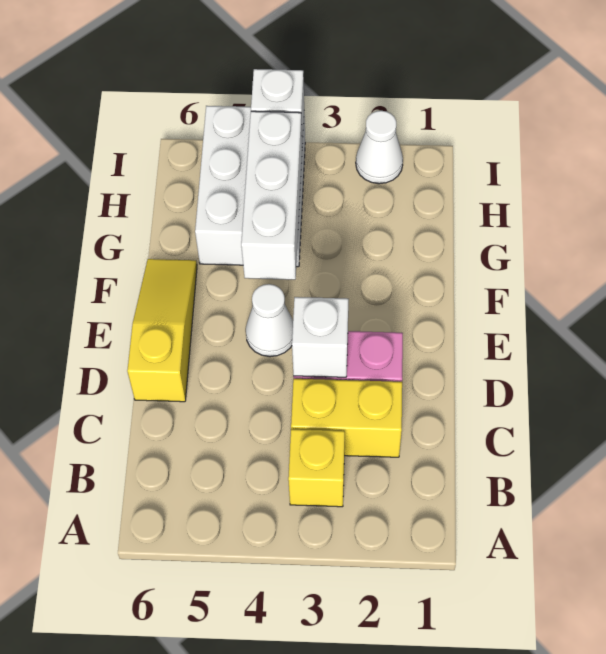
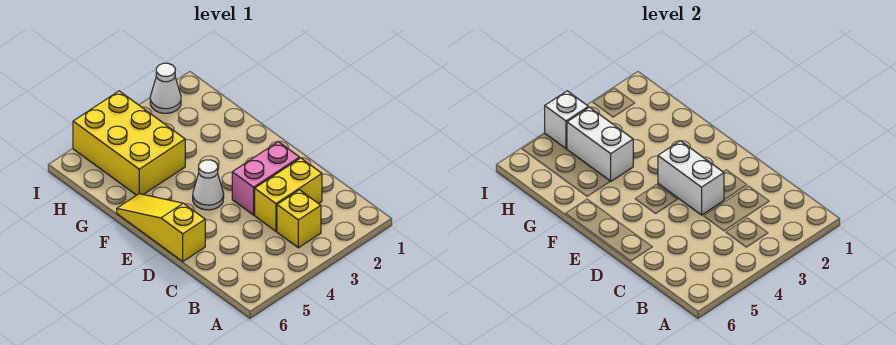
white brick D3 level 2 -> white brick D3:E3 level 2
white brick F4:H4 level 2 -> white brick G4:H4 level 2
white brick G4:I5 level 1 -> yellow brick G4:I5 level 1

